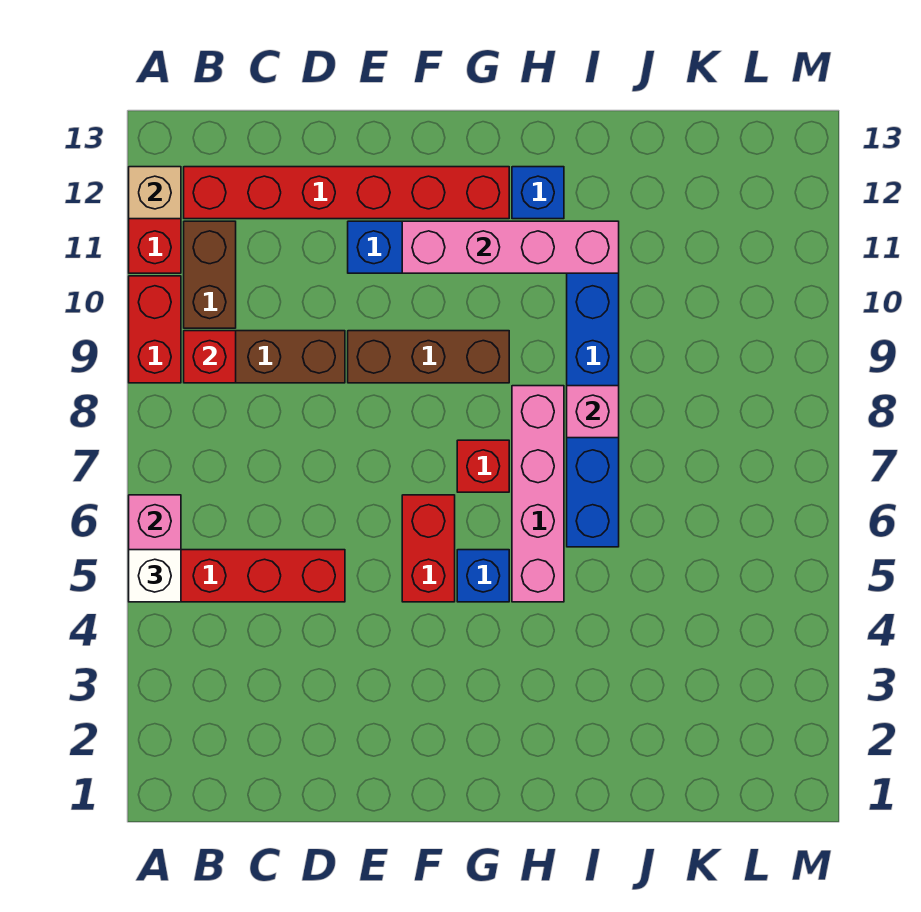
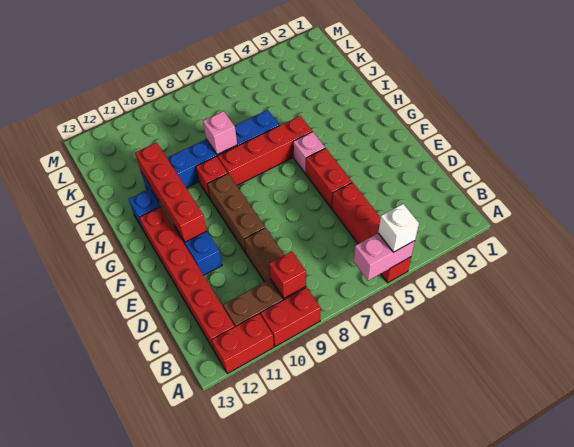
tan brick A12 level 2 -> none
red brick F5:F6 level 1 -> red brick E5:F5 level 1
pink brick F11:I11 level 2 -> red brick F11:I11 level 2
blue brick G5 level 1 -> pink brick G5 level 1
red brick G7 level 1 -> red brick H9 level 1
pink brick H5:H8 level 1 -> red brick H5:H8 level 1

